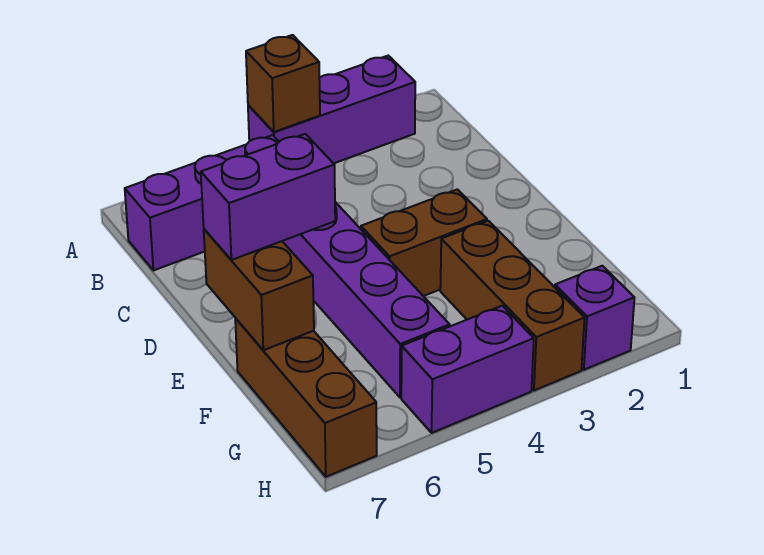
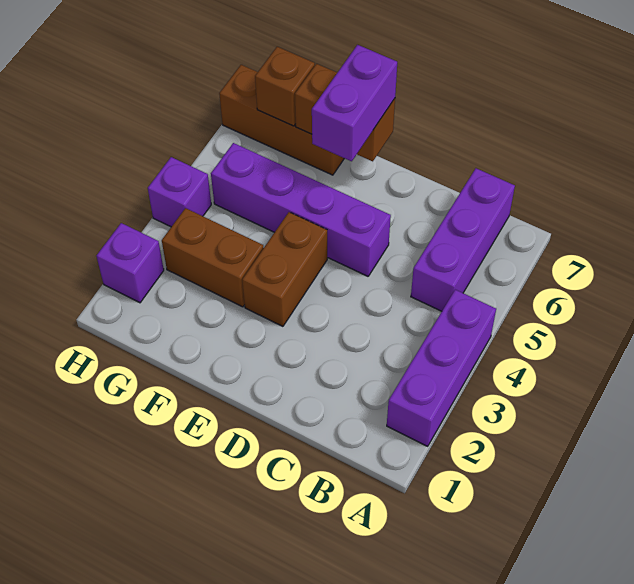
brown brick A4 level 2 -> brown brick G7 level 2
brown brick F3:H3 level 1 -> brown brick F3:G3 level 1
purple brick H4:H5 level 1 -> purple brick H4 level 1

